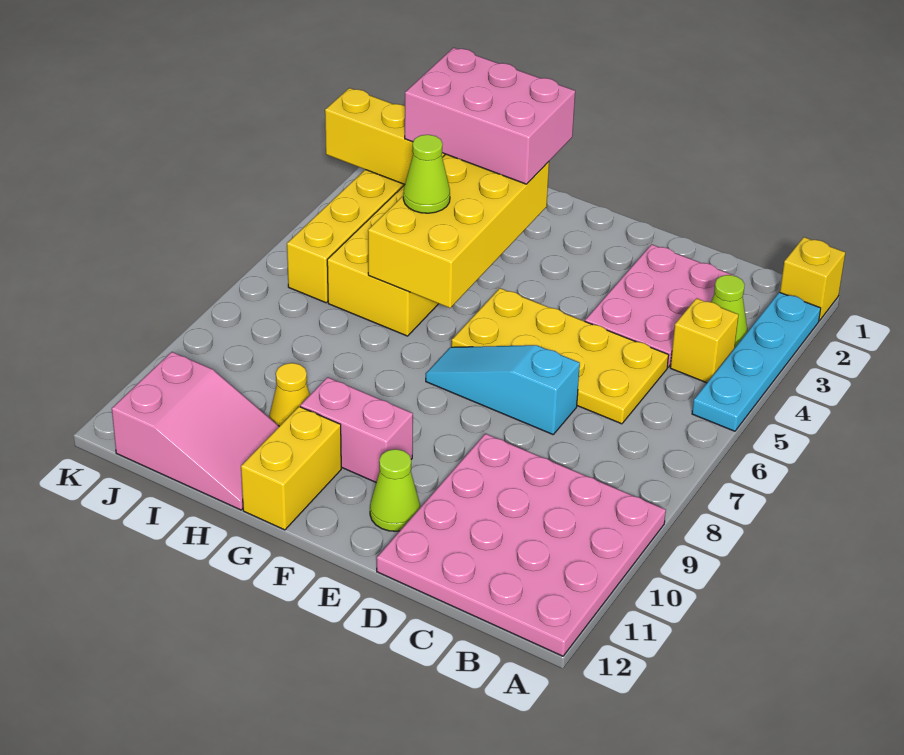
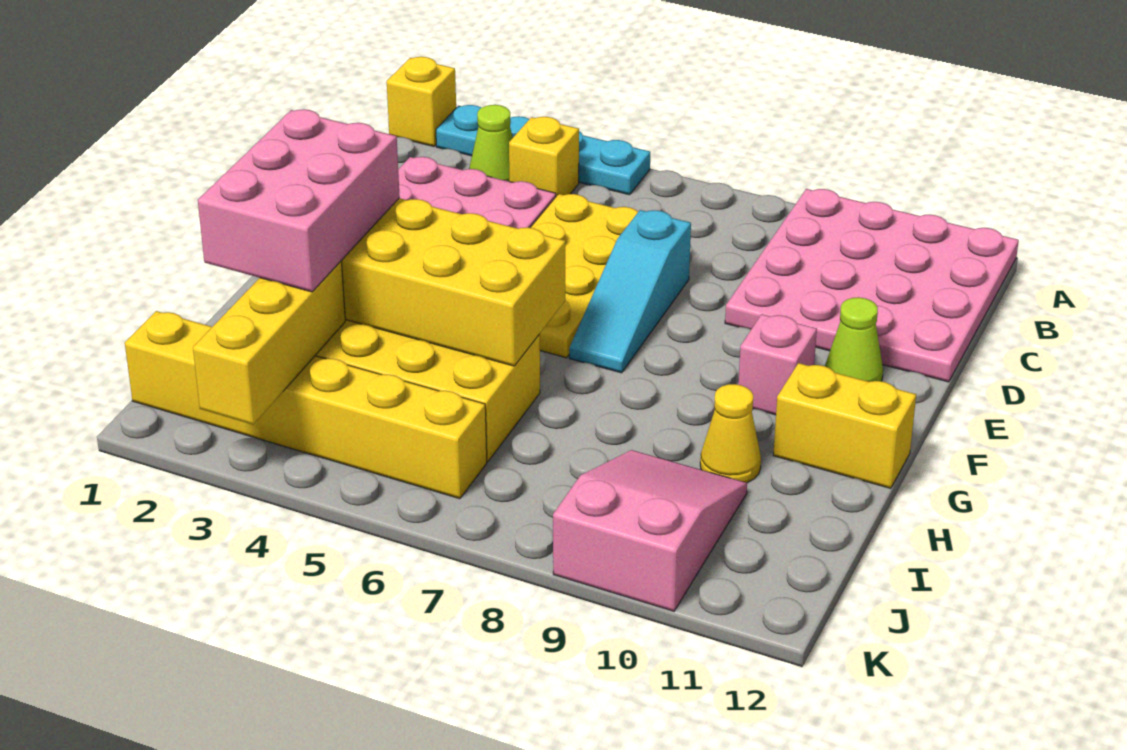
pink brick F10:G10 level 1 -> pink brick F10 level 1
lime cone H5 level 3 -> none
pink slope H11:J12 level 1 top J -> pink slope I9:K10 level 1 top K

